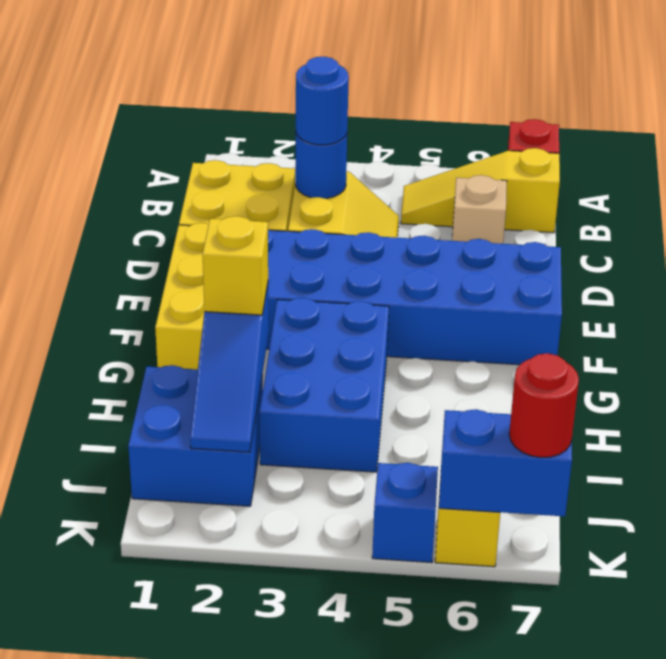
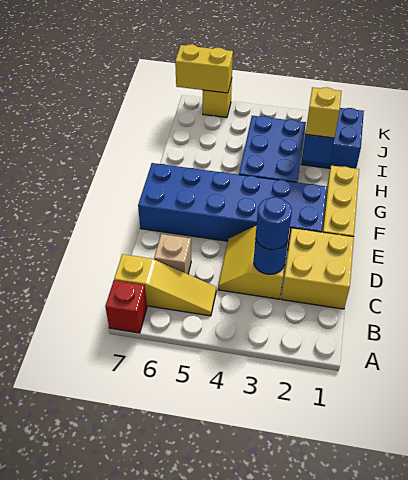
blue brick K5 level 1 -> none
blue brick K6:K7 level 2 -> yellow brick K6:K7 level 2
red round brick K7 level 3 -> none

